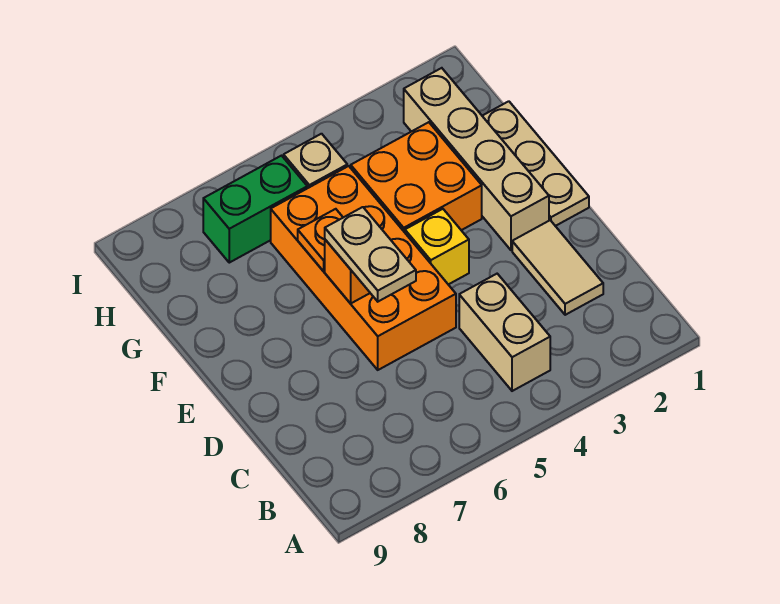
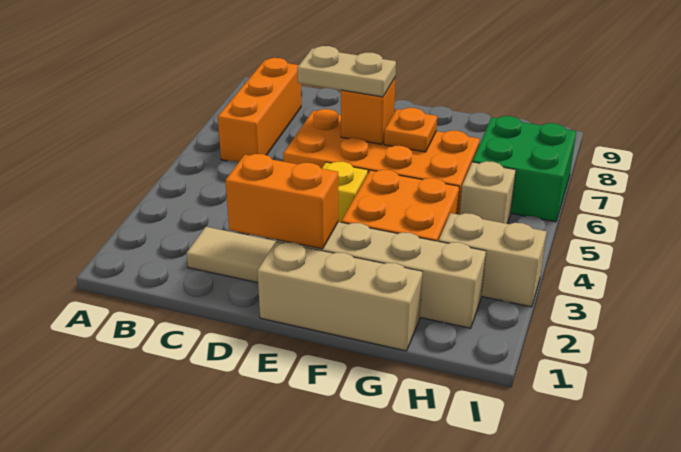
tan brick B4:C4 level 1 -> tan brick H3:I3 level 1
none -> orange brick B6:B8 level 1
none -> orange brick D2:E2 level 2
tan plate E1:G1 level 1 -> tan brick E1:G1 level 1
green brick H6:H7 level 1 -> green brick H6:I7 level 1

